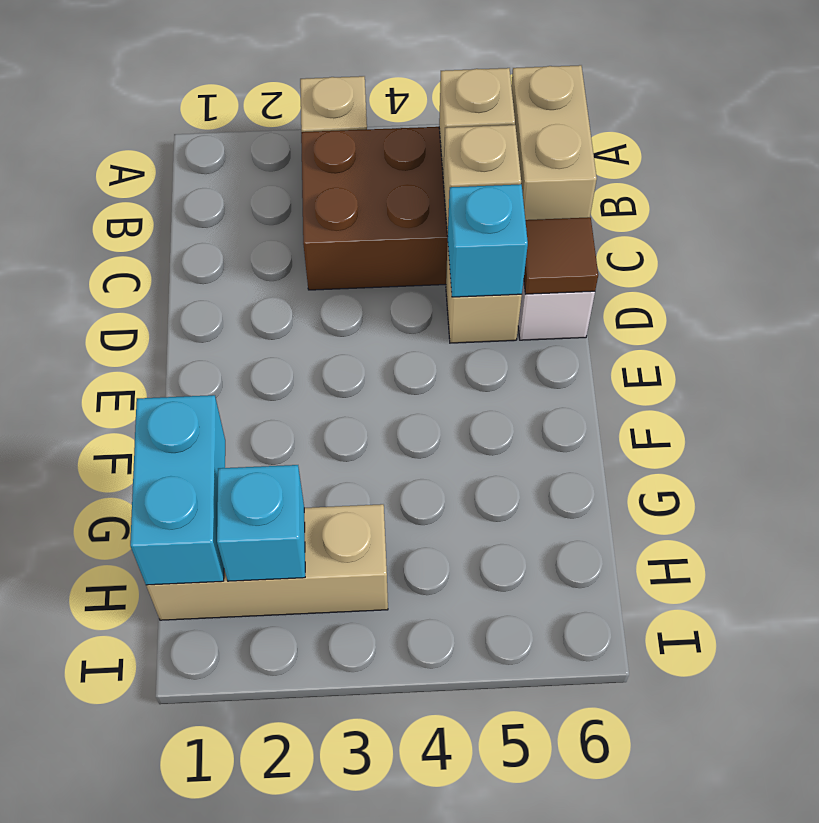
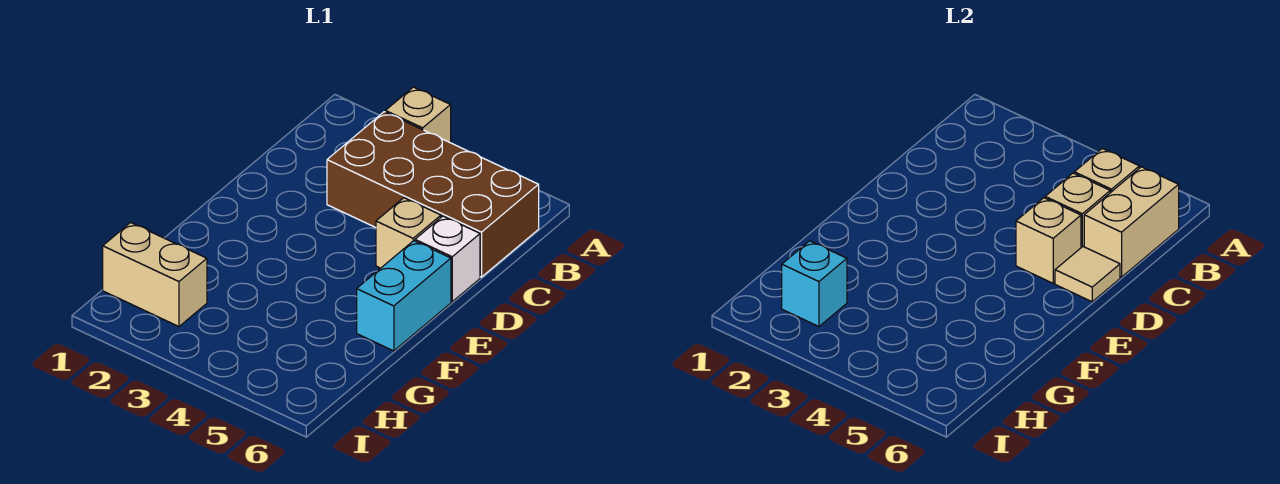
cyan brick D5 level 2 -> tan brick D5 level 2
brown tile D6 level 2 -> tan tile D6 level 2
cyan brick G1:H1 level 2 -> cyan brick E6:F6 level 1
tan brick H1:H3 level 1 -> tan brick H1:H2 level 1

